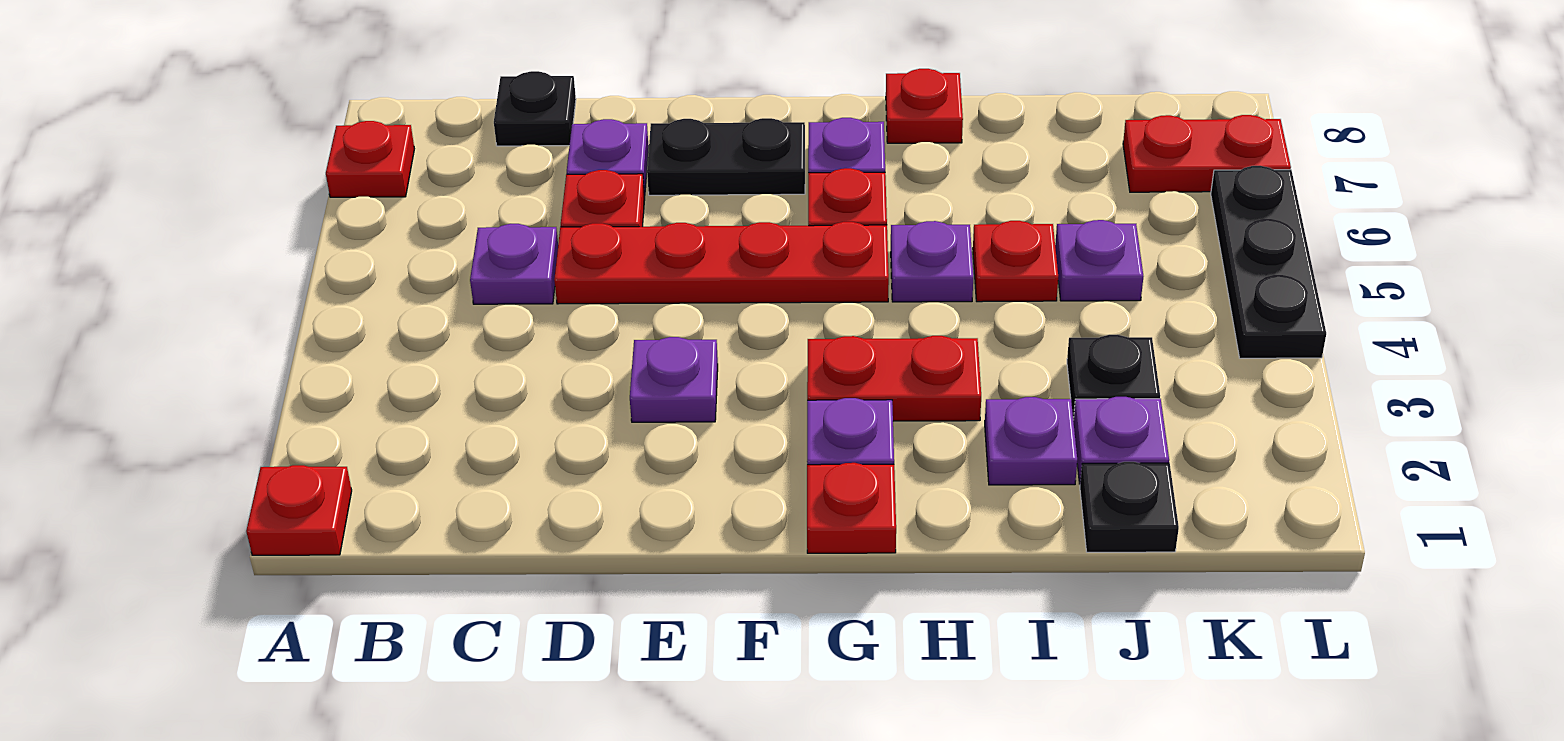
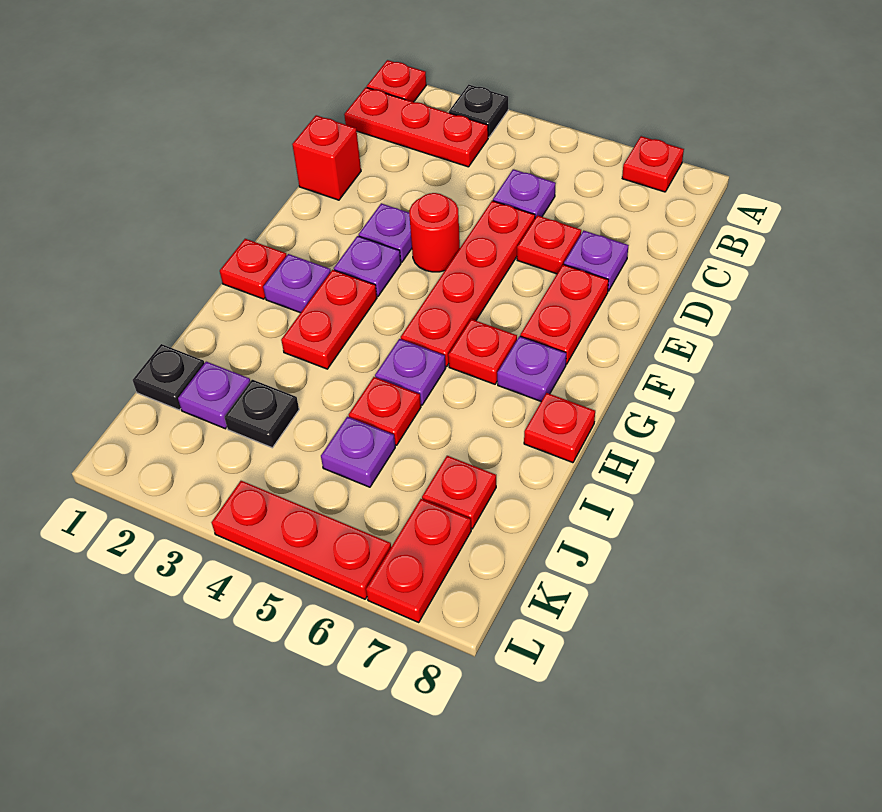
none -> red plate B1:B3 level 1
black plate C8 level 1 -> black plate A3 level 1
none -> red brick D1 level 1
none -> red round brick E4 level 1
black plate E7:F7 level 1 -> red plate E7:F7 level 1
purple plate I2 level 1 -> purple plate F3 level 1
none -> red plate J7 level 1
black plate L4:L6 level 1 -> red plate L4:L6 level 1

